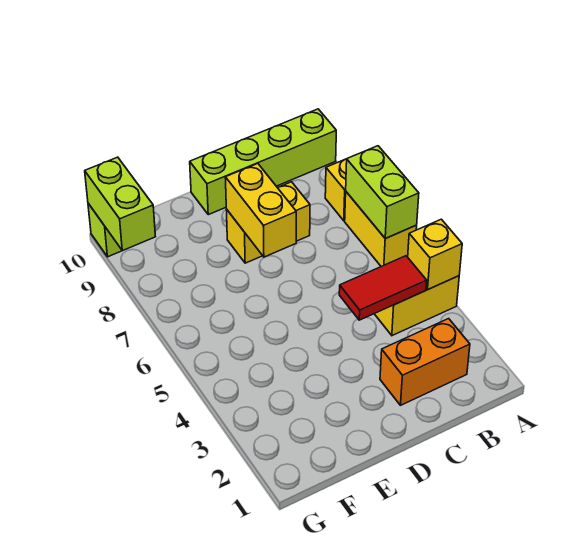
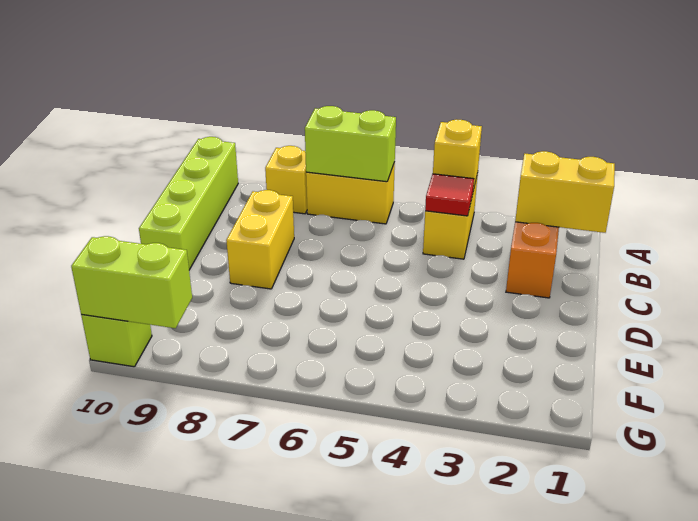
red tile B4:C4 level 2 -> red tile B4 level 2
yellow brick D7:D8 level 2 -> yellow brick B1:B2 level 2

